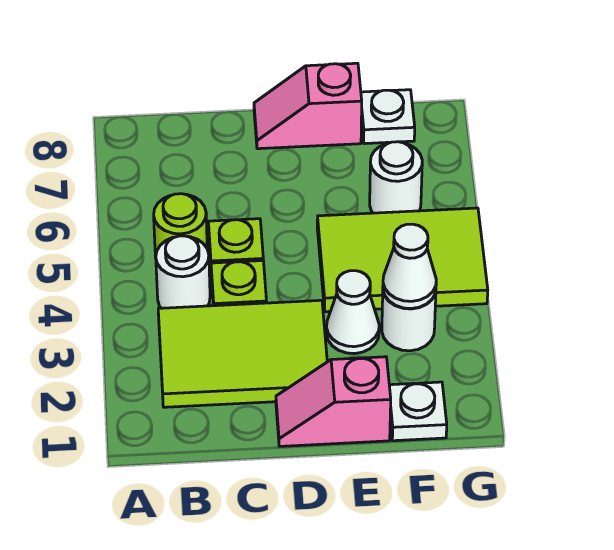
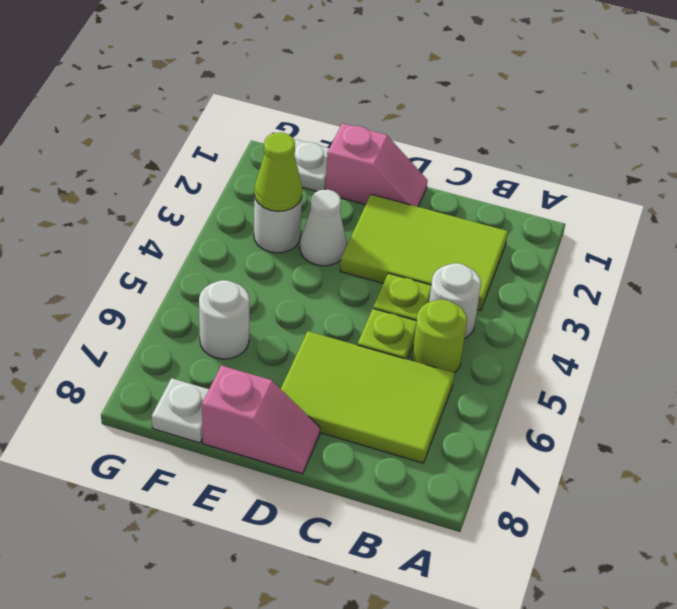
lime tile E4:G5 level 1 -> lime tile B6:D7 level 1
white cone F3 level 2 -> lime cone F3 level 2

